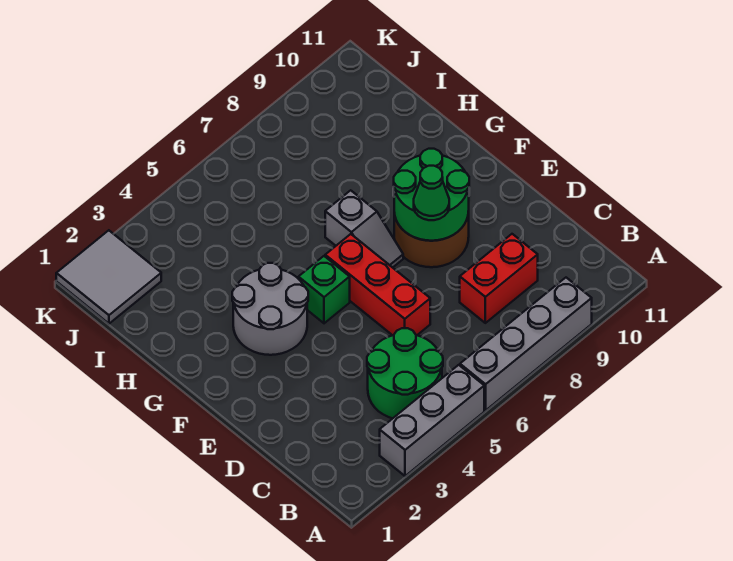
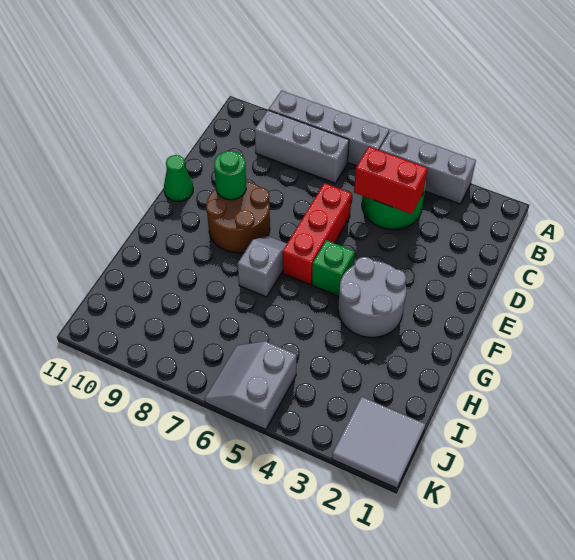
none -> grey brick B7:B9 level 1
red brick C8:C9 level 1 -> red brick C4:C5 level 2
green round brick E8:F9 level 2 -> green round brick E9 level 2
green cone E8 level 3 -> green cone E11 level 1
none -> grey slope J5:K6 level 1 top 5

